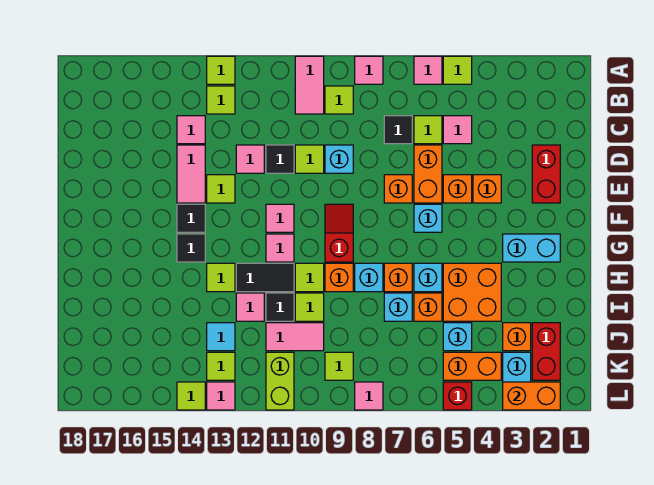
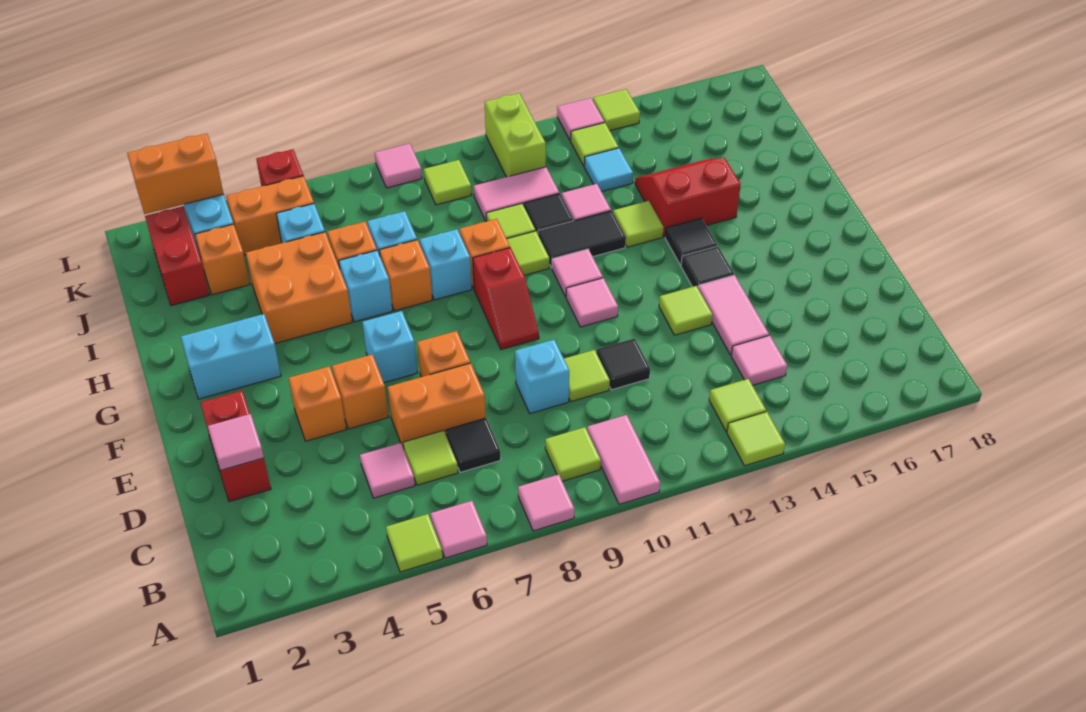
orange brick D6:E6 level 1 -> orange brick D6:D7 level 1
pink tile D12 level 1 -> pink tile D2 level 2
none -> red slope H14:I15 level 1 top H

